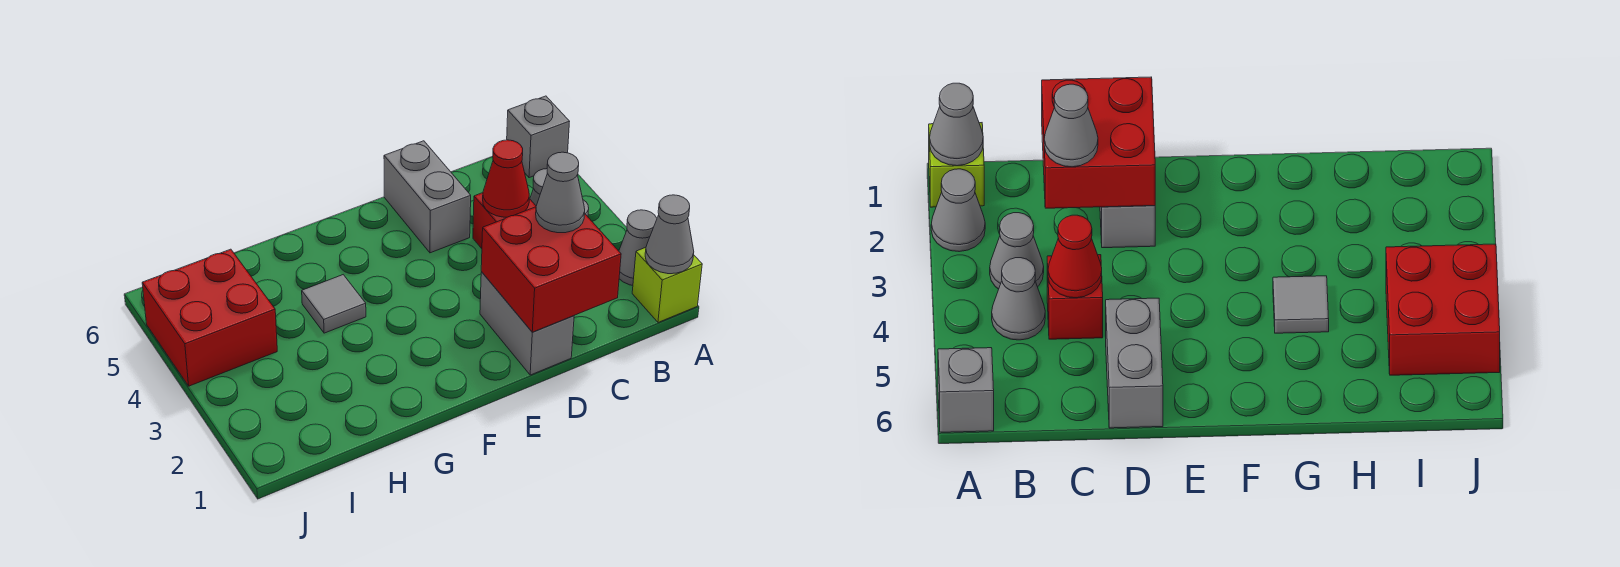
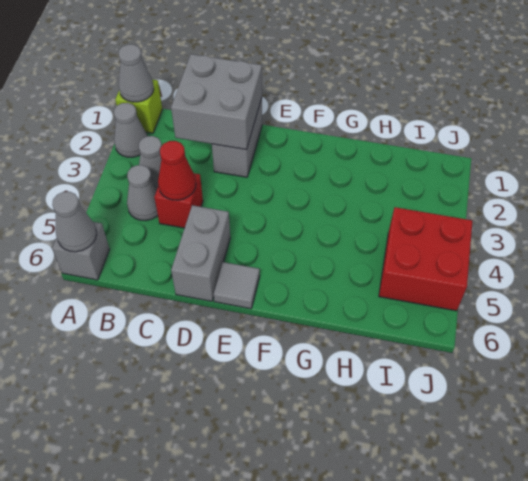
red brick C1:D2 level 2 -> grey brick C1:D2 level 2
grey cone C2 level 3 -> grey cone A6 level 2
grey tile G4 level 1 -> grey tile E6 level 1

